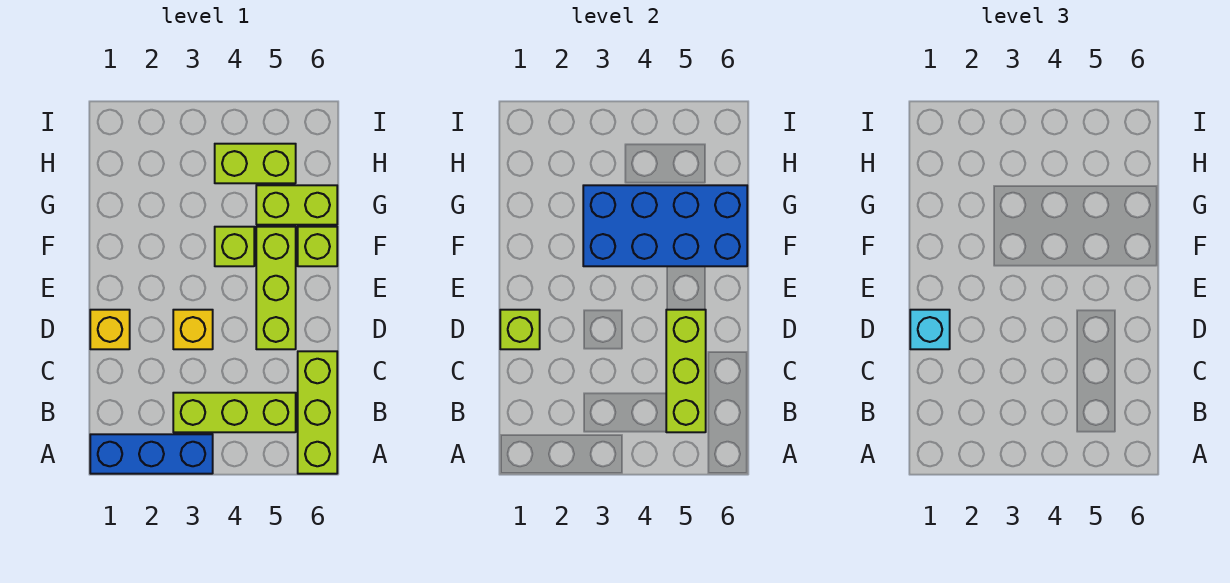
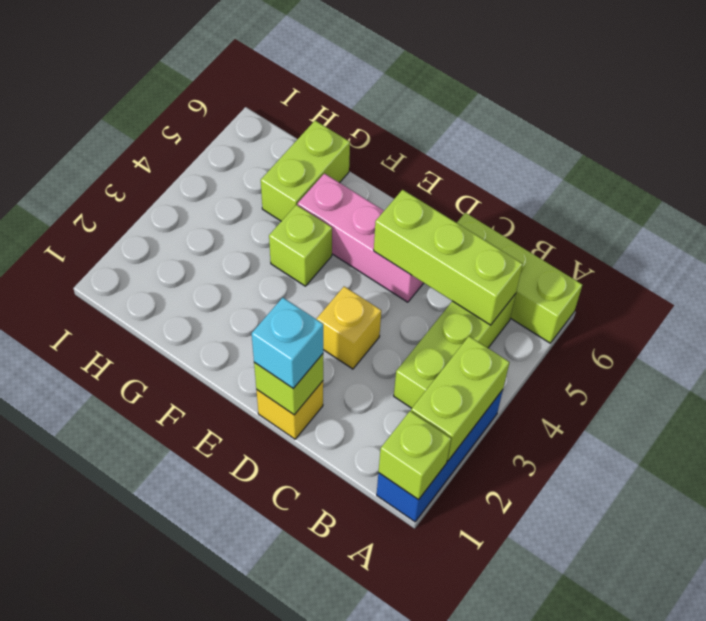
lime brick D5:F5 level 1 -> pink brick D5:F5 level 1
blue brick F3:G6 level 2 -> none
lime brick F6 level 1 -> lime brick A1 level 2
lime brick H4:H5 level 1 -> lime brick A2:A3 level 2

